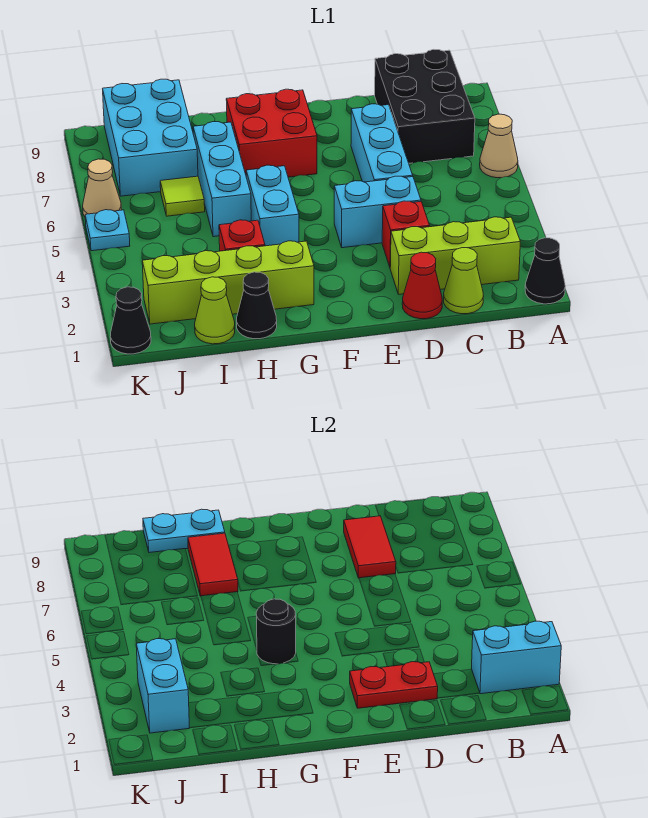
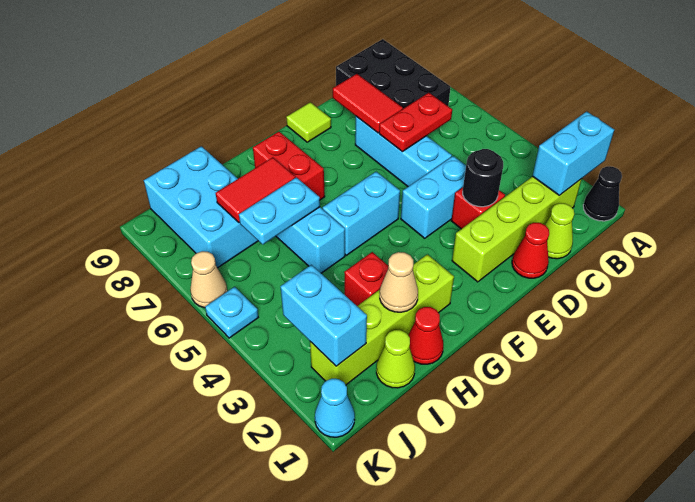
tan cone A6 level 1 -> tan cone H2 level 2
lime brick B2:D2 level 1 -> lime brick B2:E2 level 1
red plate D2:E2 level 2 -> red plate C6:D6 level 2
red brick F7:G8 level 1 -> red brick G7:G8 level 1
cyan brick G4:G5 level 1 -> cyan brick F5:G5 level 1
black round brick G4 level 2 -> black round brick D3 level 2
black cone H1 level 1 -> red cone H1 level 1
red tile H7:H8 level 2 -> red tile H7:I7 level 2
cyan plate H9:I9 level 2 -> cyan plate H6:I6 level 2
lime tile I6 level 1 -> lime tile E9 level 1
black cone K1 level 1 -> cyan cone K1 level 1

